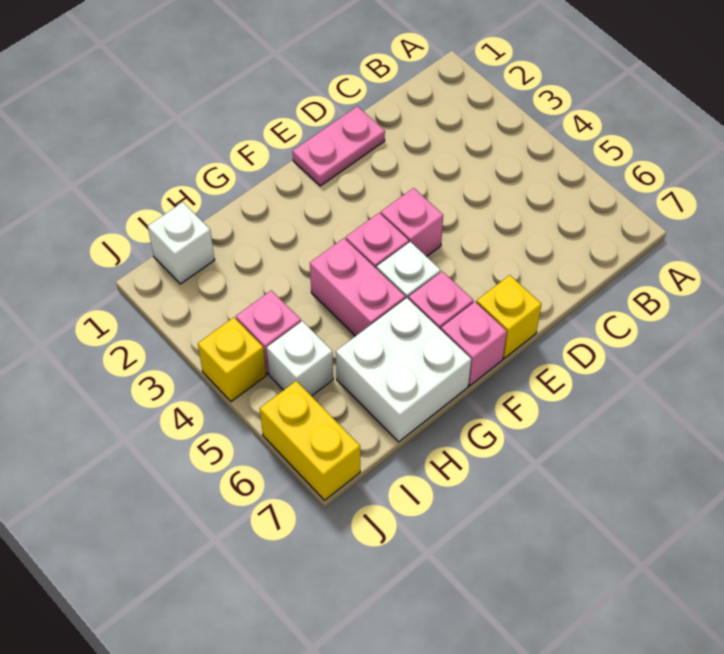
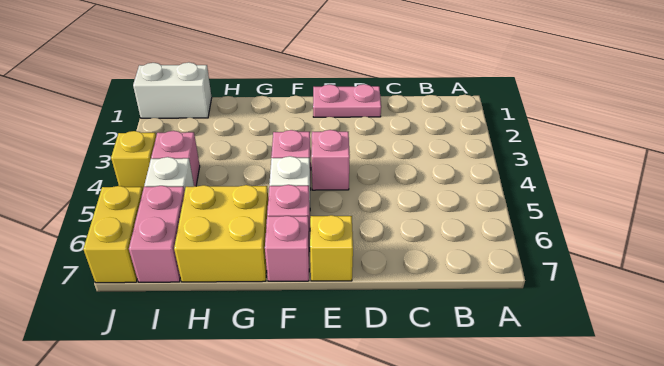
pink brick G4:G5 level 1 -> pink brick I6:I7 level 1
white brick G6:H7 level 1 -> yellow brick G6:H7 level 1
white brick I1 level 1 -> white brick I1:J1 level 1

